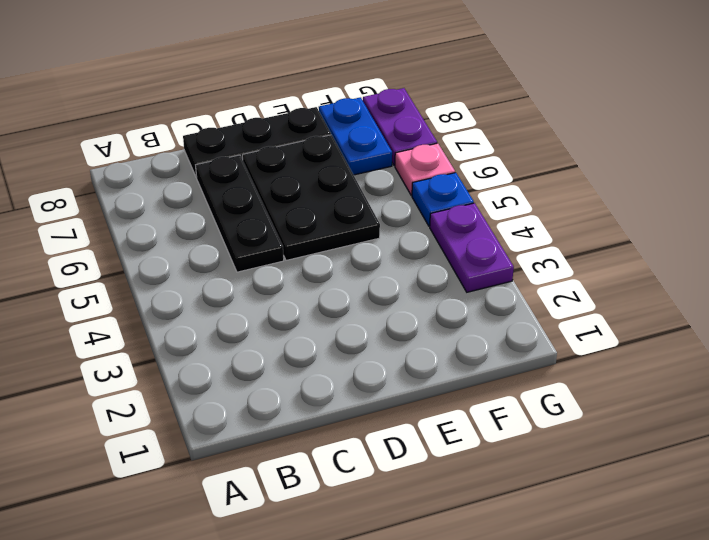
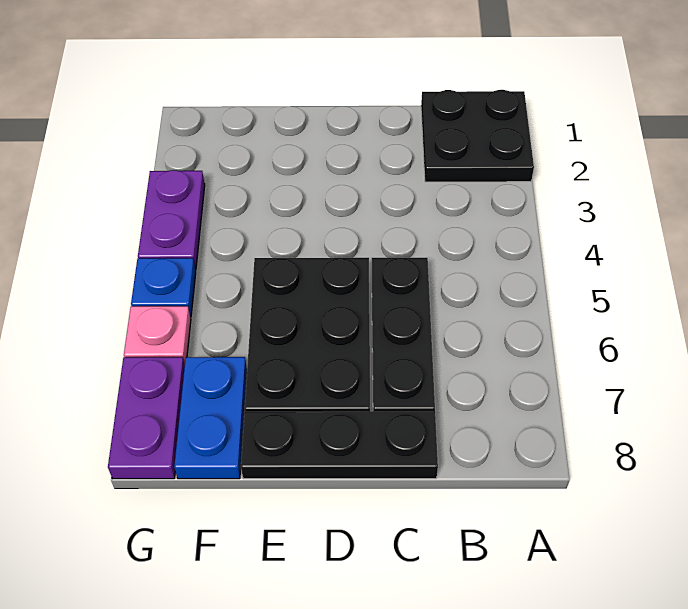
none -> black plate A1:B2 level 1

